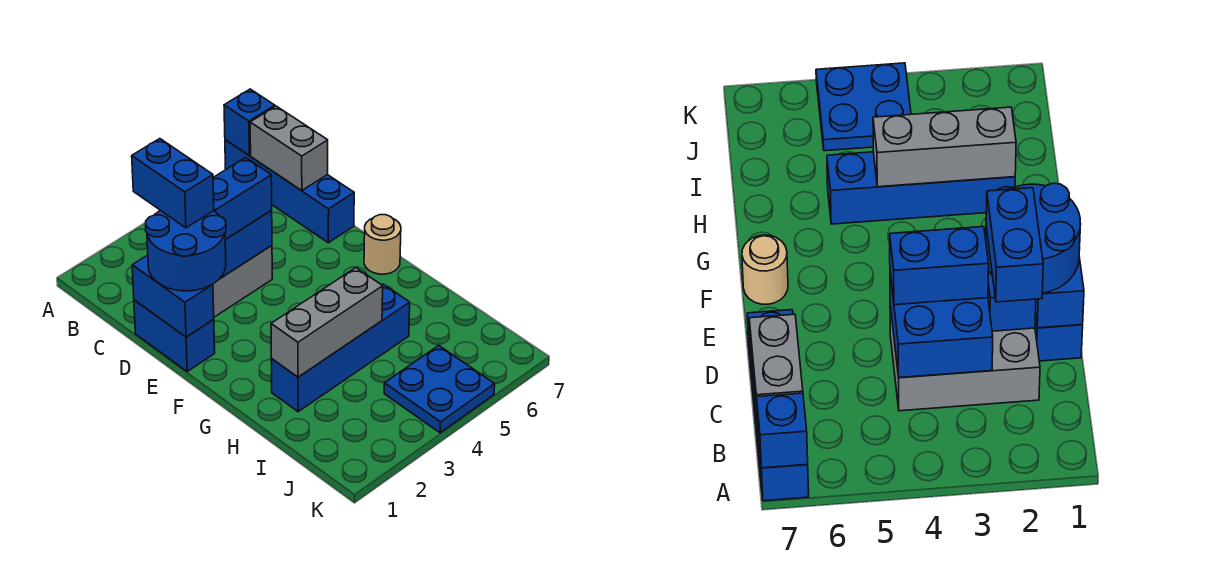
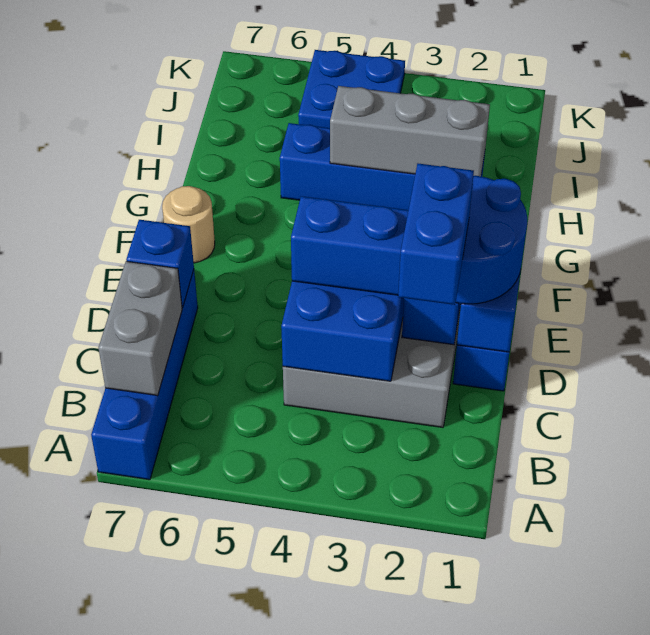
blue brick A7 level 2 -> blue brick D7 level 2

